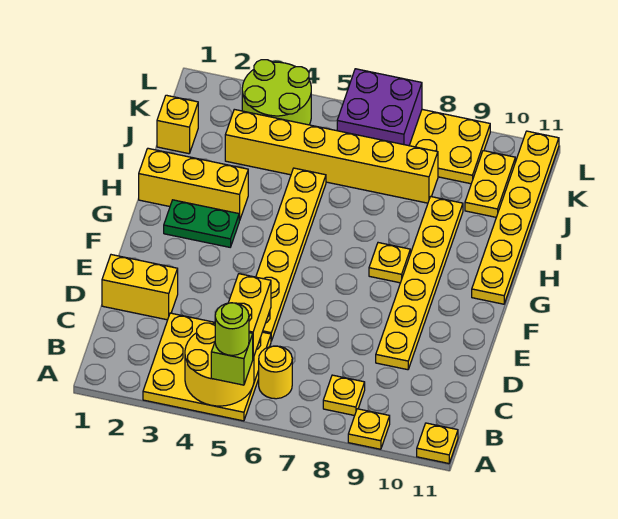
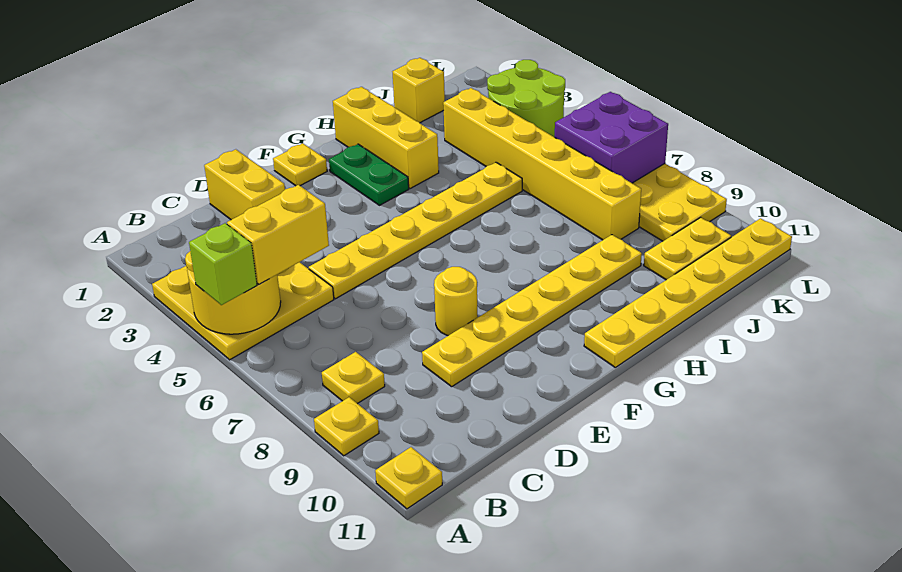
lime round brick A5 level 4 -> none
yellow round brick B6 level 1 -> yellow round brick E8 level 1
yellow plate G8 level 1 -> yellow plate F1 level 1

